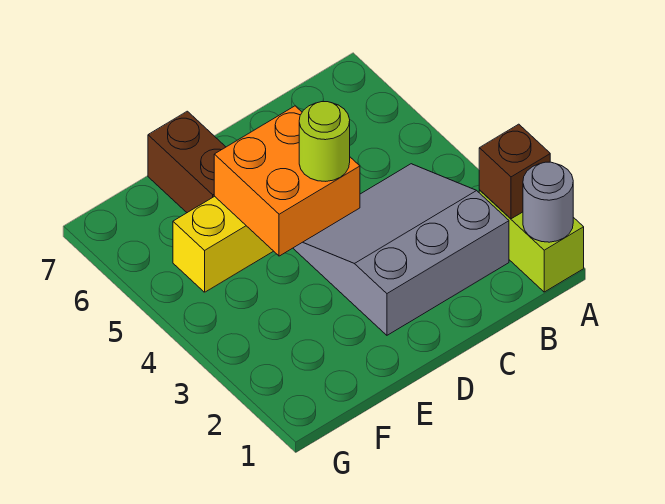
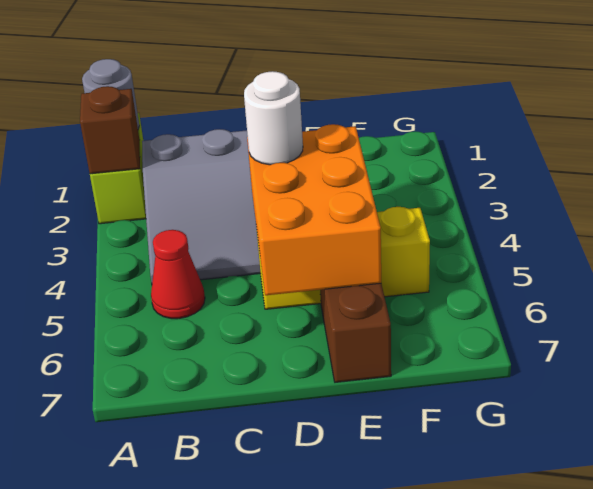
none -> red cone B5 level 1
orange brick D4:E5 level 2 -> orange brick D4:E6 level 2
lime round brick D4 level 3 -> white round brick D4 level 3

